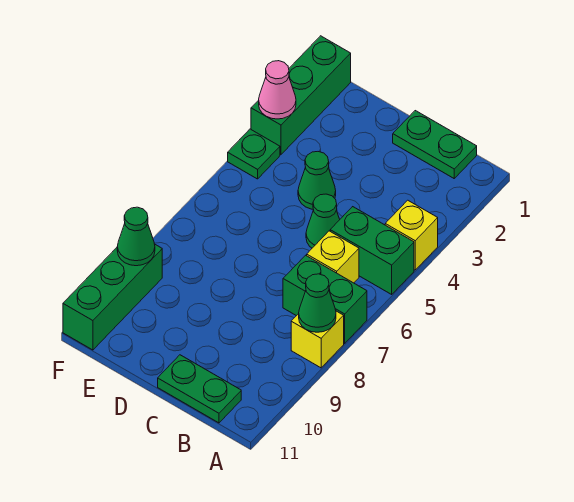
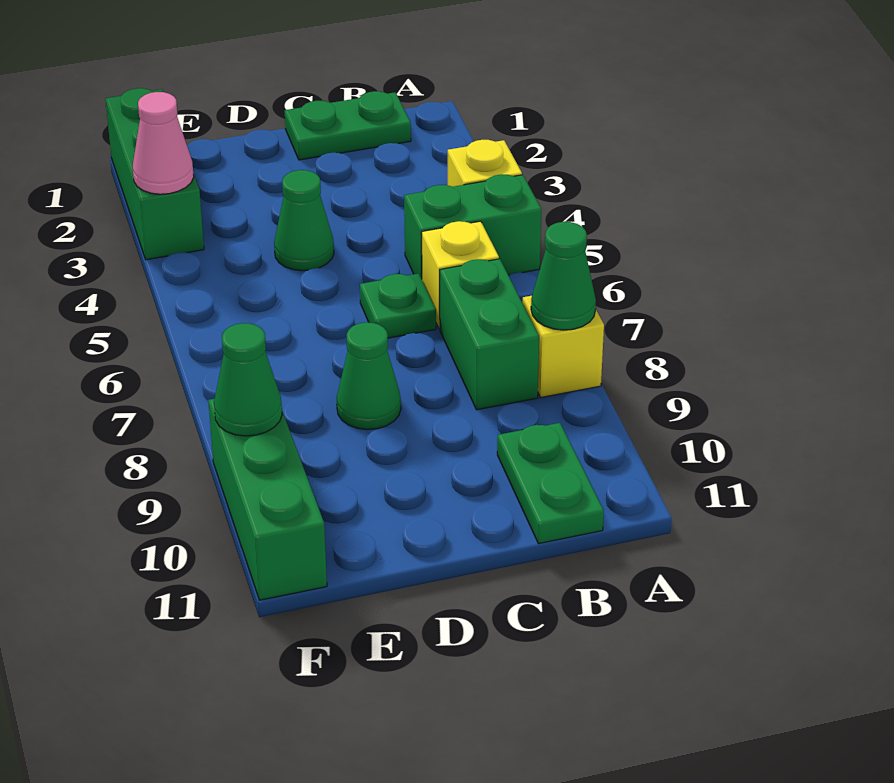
green brick A7:B7 level 1 -> green brick B7:B8 level 1
green plate B11:C11 level 1 -> green plate B10:B11 level 1
green cone C5 level 1 -> green cone D8 level 1
green plate F4 level 1 -> green plate C6 level 1

